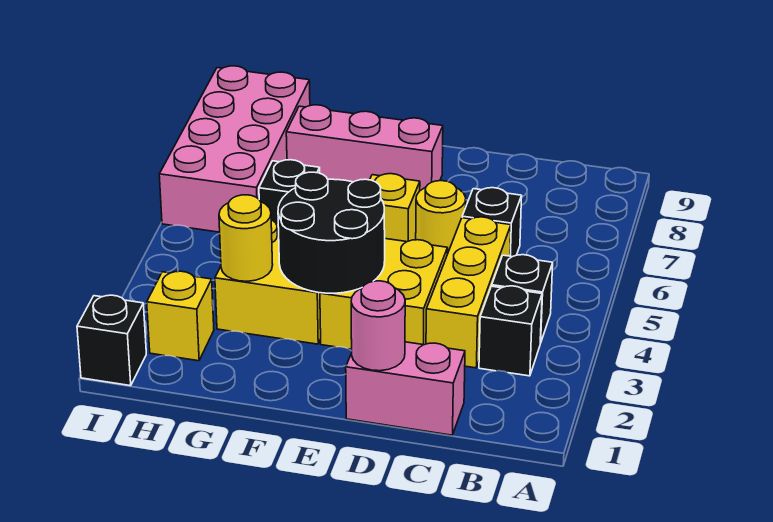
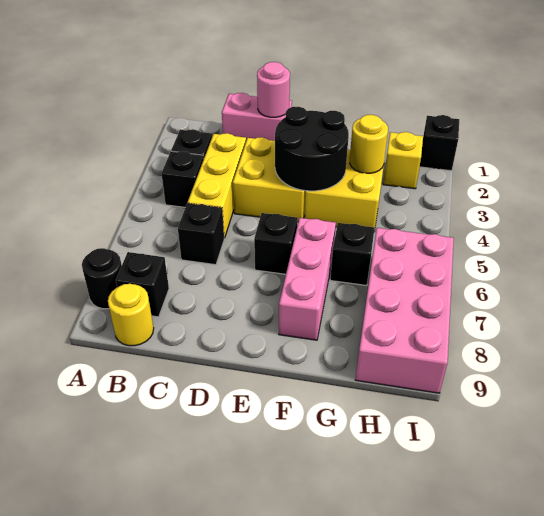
none -> black round brick A8 level 1
none -> black brick B8 level 1
yellow round brick D6 level 1 -> yellow round brick B9 level 1
yellow brick E6 level 1 -> black brick E6 level 1
pink brick E8:G8 level 1 -> pink brick F6:F8 level 1

